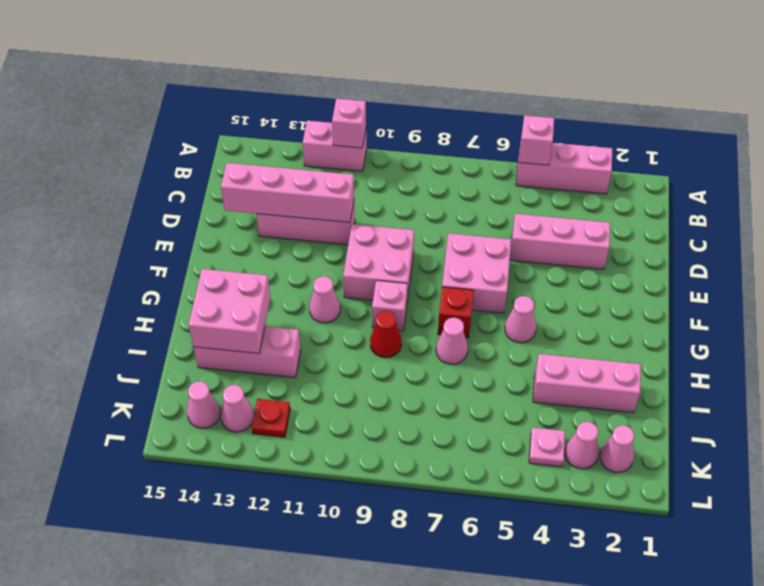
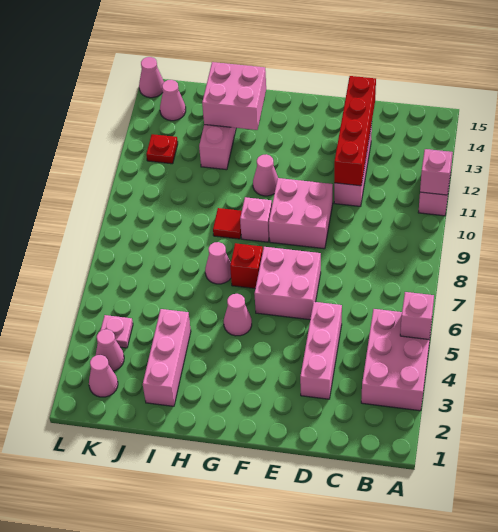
pink brick A3:A5 level 1 -> pink brick A3:B5 level 1
pink brick D11:D14 level 2 -> red brick D11:D14 level 2
red cone H9 level 1 -> red tile H9 level 1
pink cone K13 level 1 -> pink cone L15 level 1

